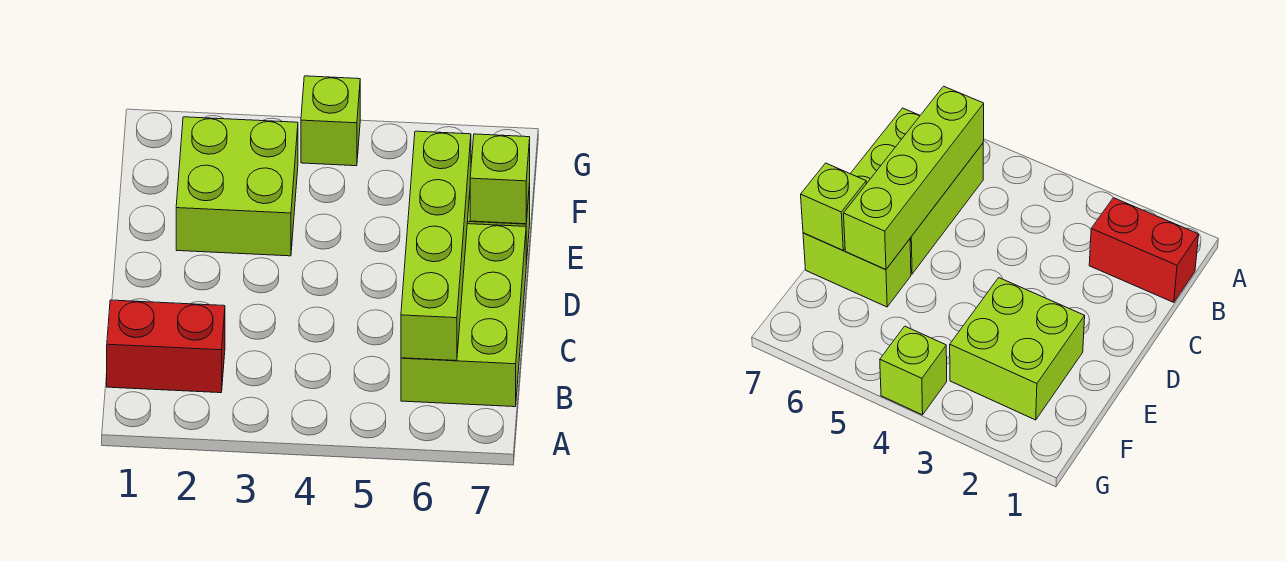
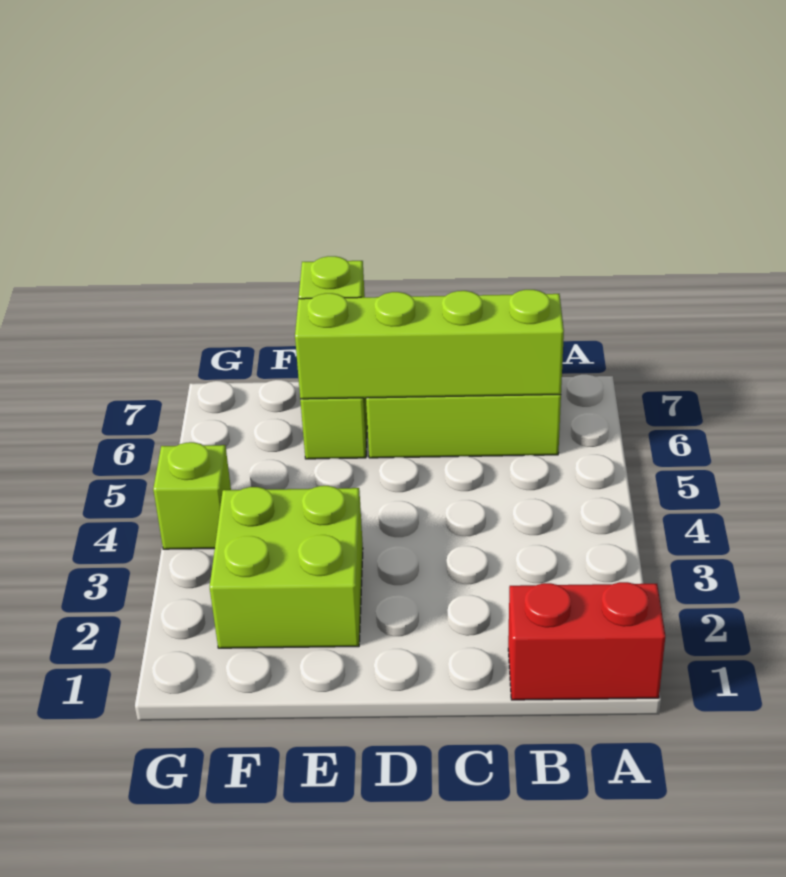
red brick B1:B2 level 1 -> red brick A1:B1 level 1

